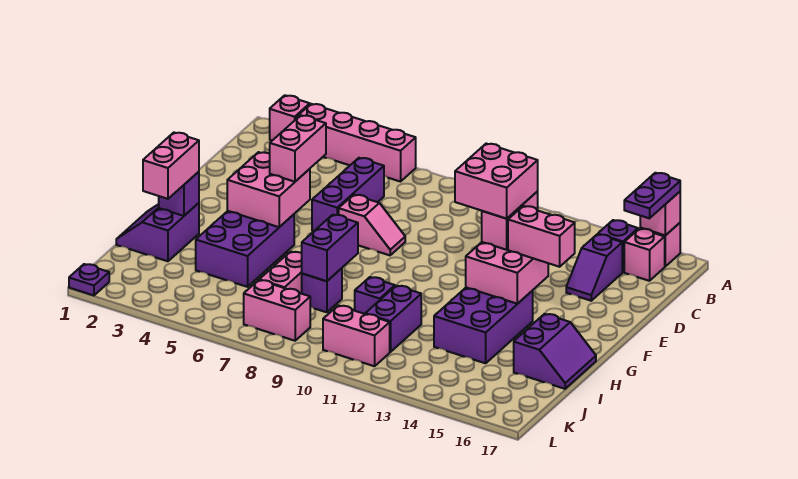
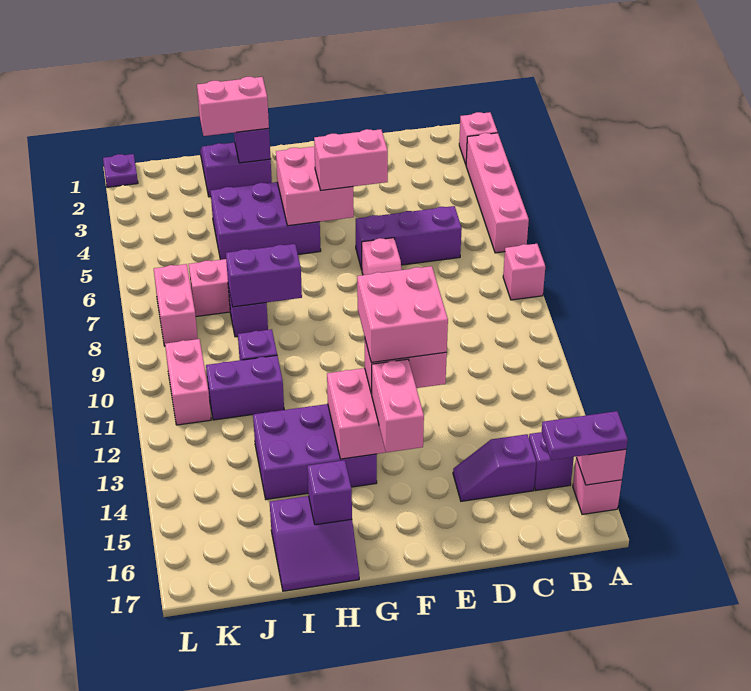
pink brick B16 level 1 -> pink brick A8 level 1
none -> purple brick H16 level 2

